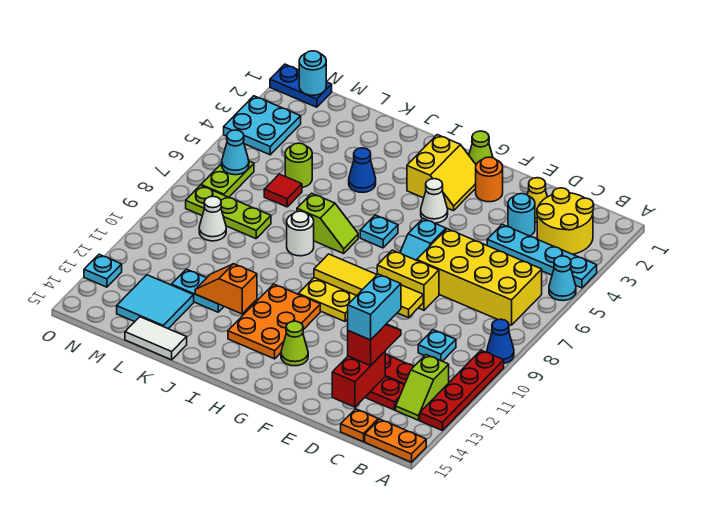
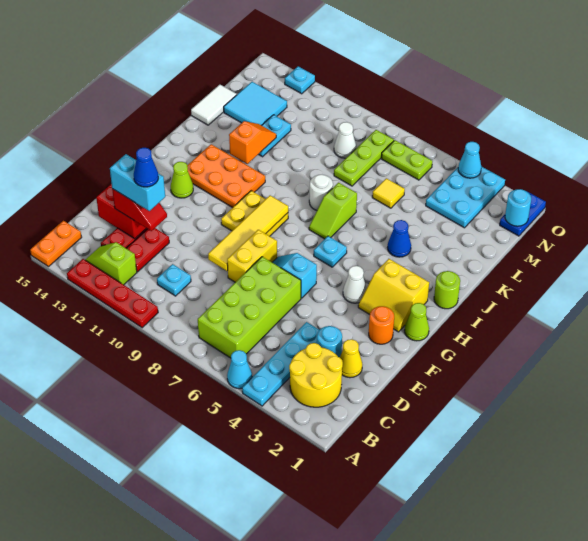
blue cone A9 level 1 -> blue cone D12 level 5
yellow brick B6:E7 level 1 -> lime brick B6:E7 level 1
orange plate C15 level 1 -> none
lime round brick L5 level 1 -> lime round brick I1 level 1
red tile L6 level 1 -> yellow tile L6 level 1
cyan plate N3:O4 level 1 -> cyan plate M3:O4 level 1
cyan cone N6 level 2 -> cyan cone O4 level 2

